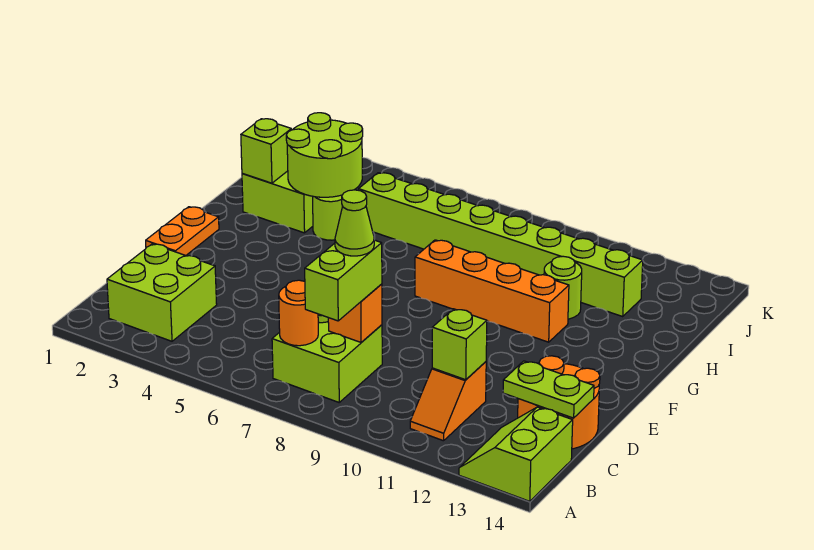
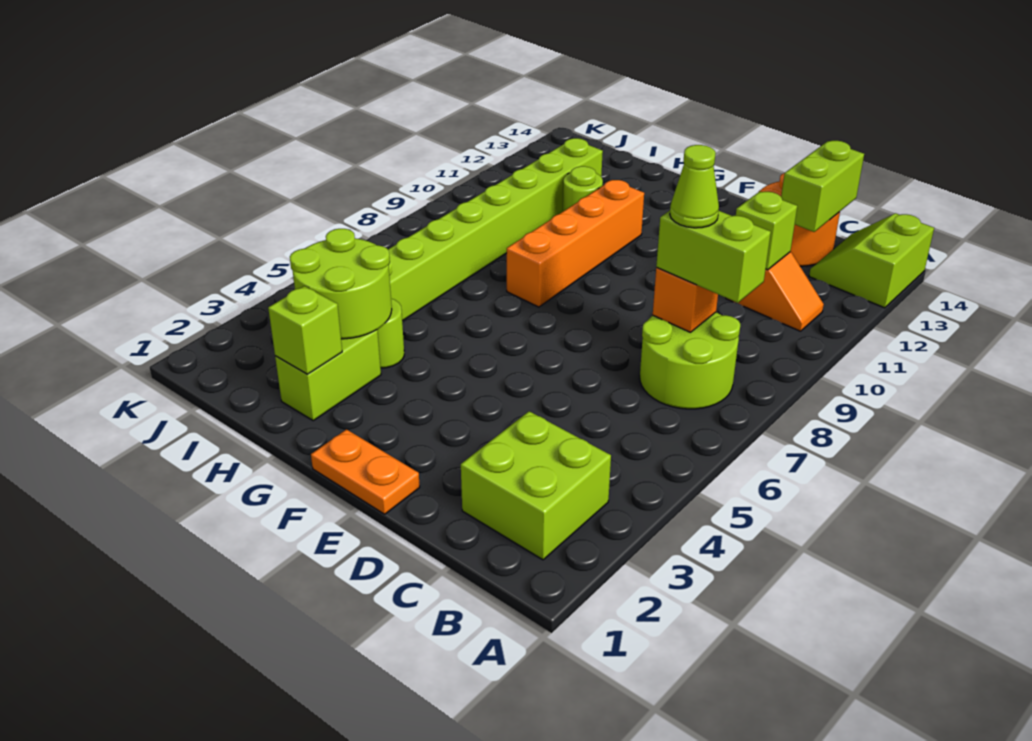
lime slope A13:B14 level 1 top 14 -> lime slope A13:B14 level 1 top A
lime brick B7:C8 level 1 -> lime round brick B7:C8 level 1
orange round brick B7 level 2 -> none
lime plate C13:C14 level 2 -> lime brick C13:C14 level 2

